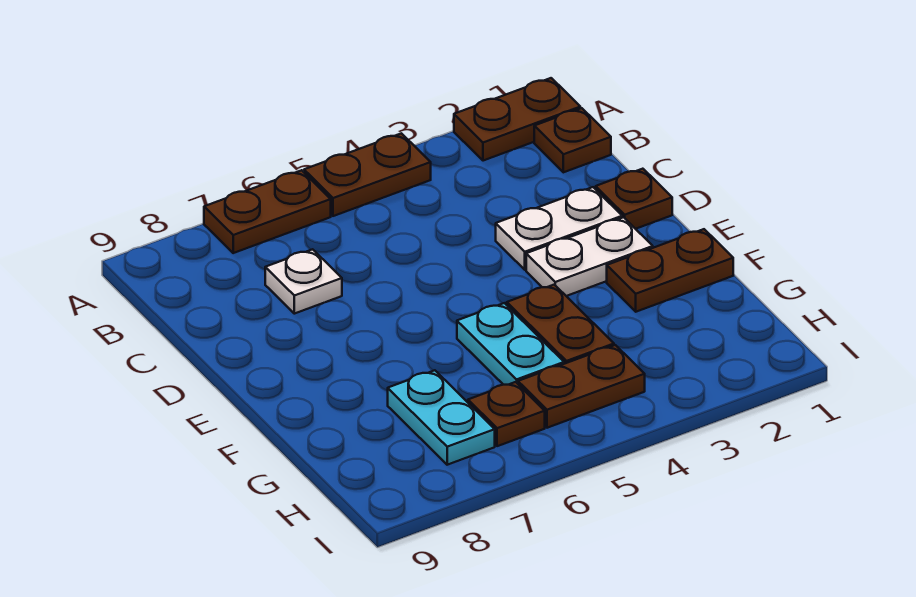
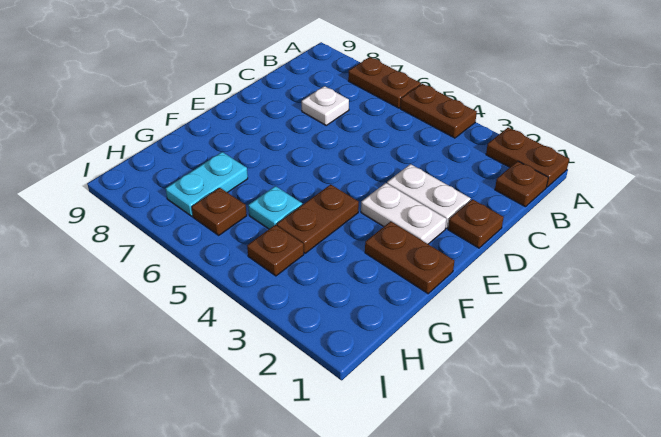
cyan plate F5:G5 level 1 -> cyan plate G5 level 1
brown plate H4:H5 level 1 -> brown plate H4 level 1

